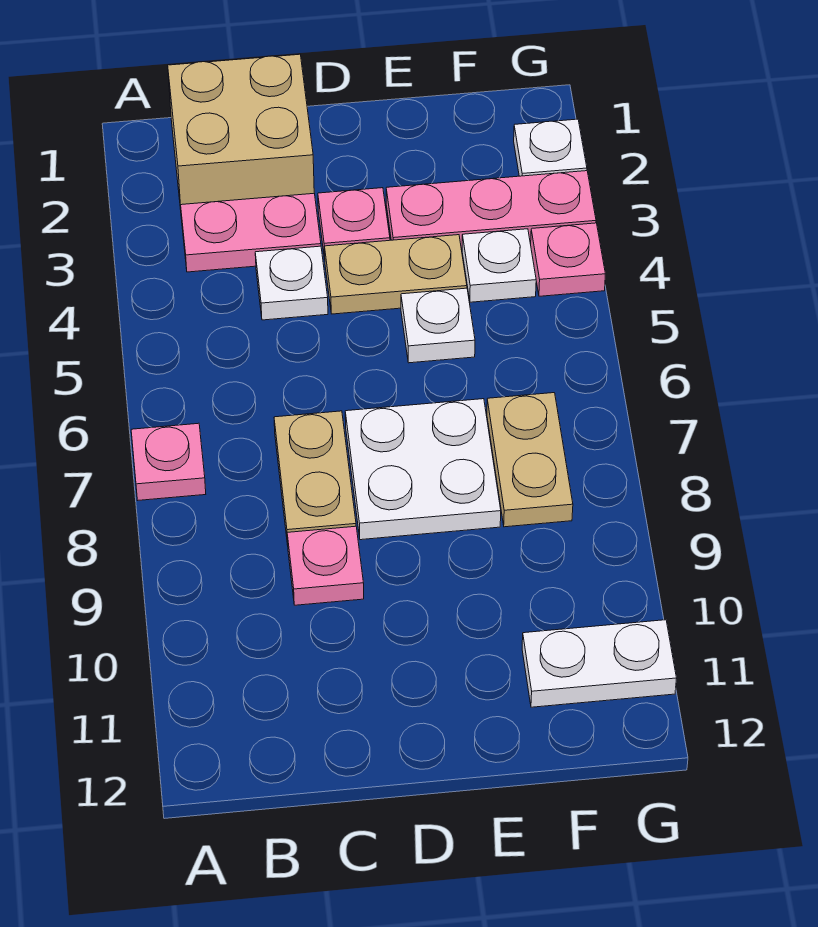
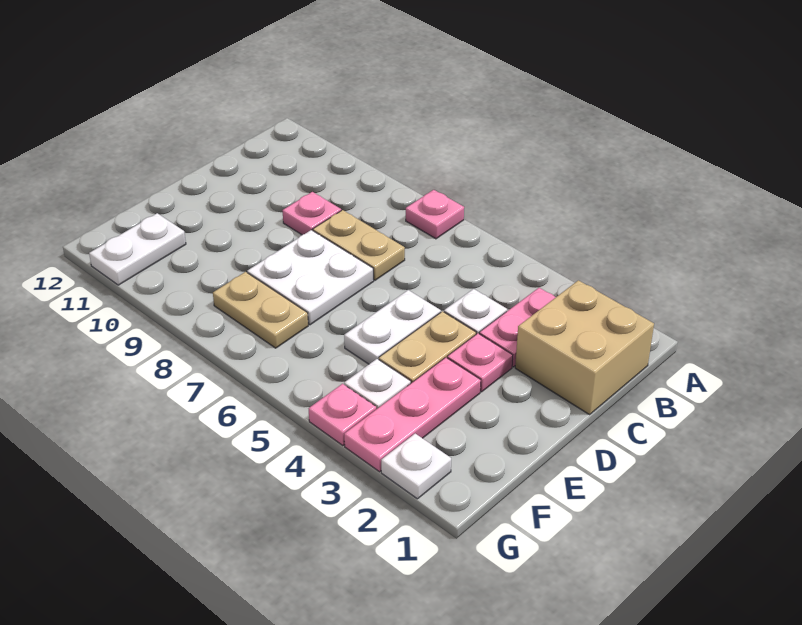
white plate E5 level 1 -> white plate D5:E5 level 1

